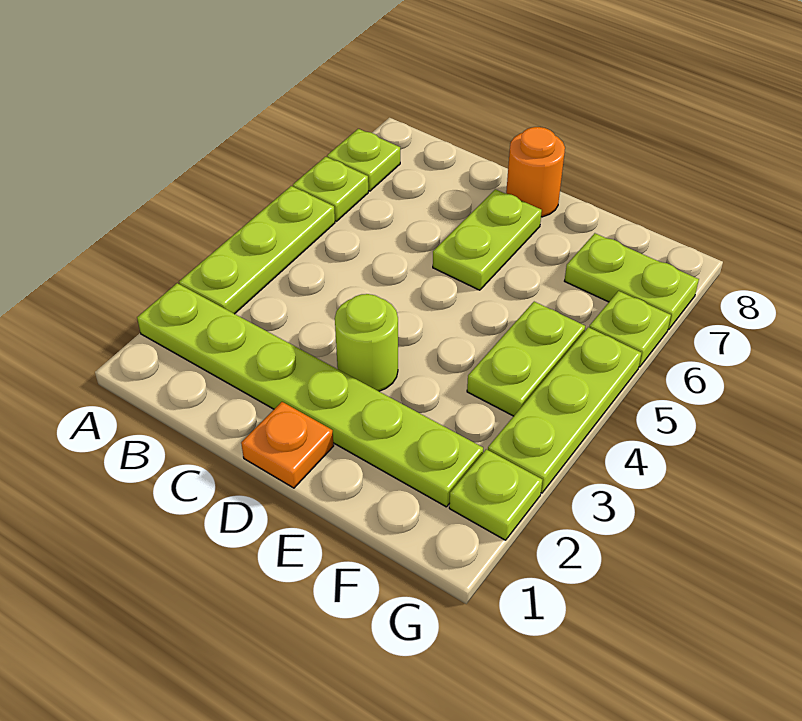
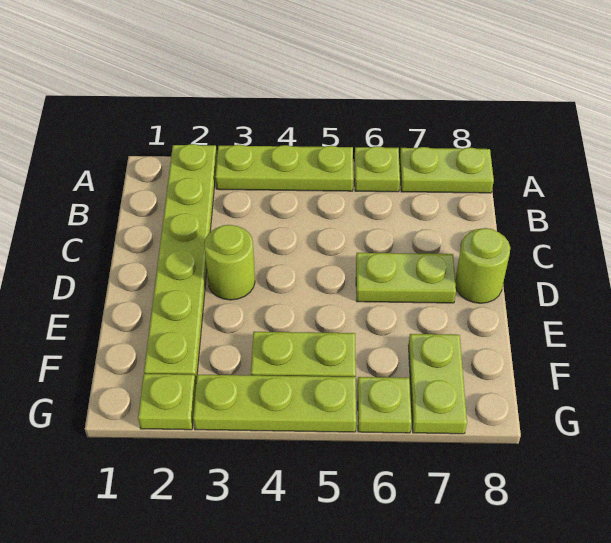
lime plate A7 level 1 -> lime plate A7:A8 level 1
orange plate D1 level 1 -> none
orange round brick D8 level 1 -> lime round brick D8 level 1

